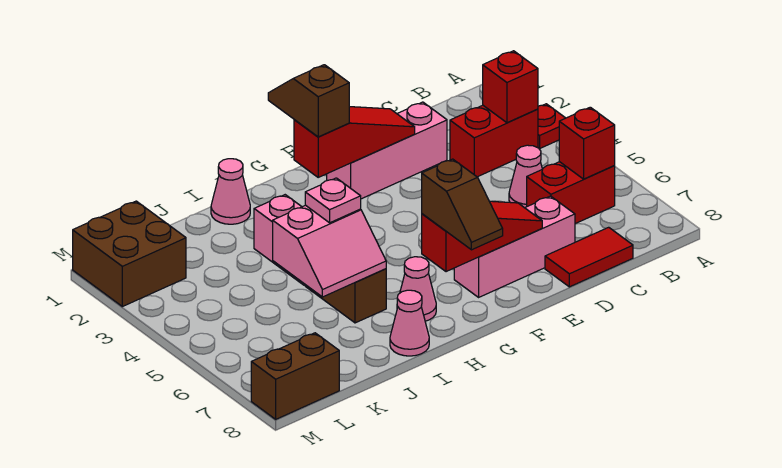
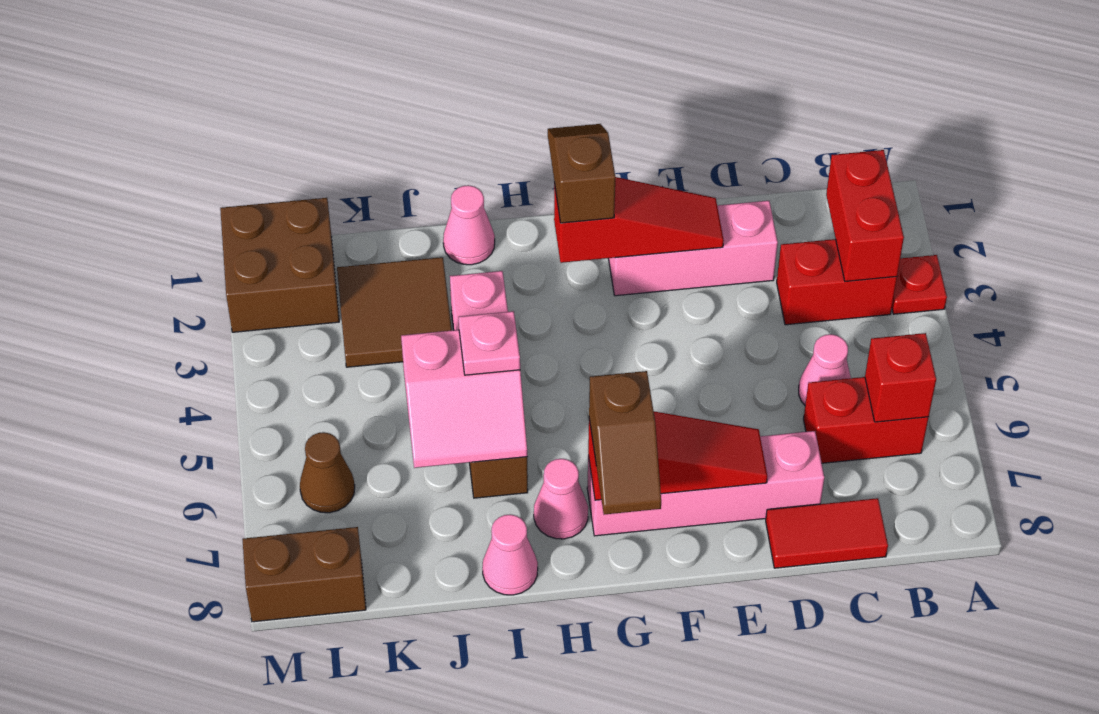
red brick B3 level 2 -> red brick B2:B3 level 2
pink brick D7:F7 level 1 -> pink brick D7:G7 level 1
none -> brown tile J2:K3 level 1
none -> brown cone L6 level 1

